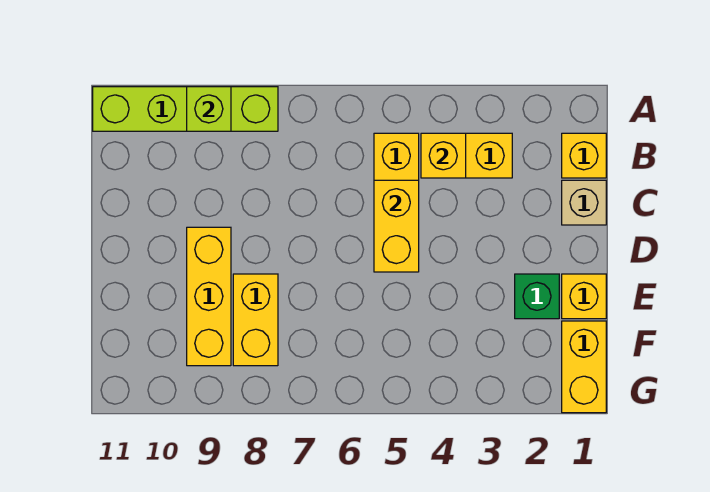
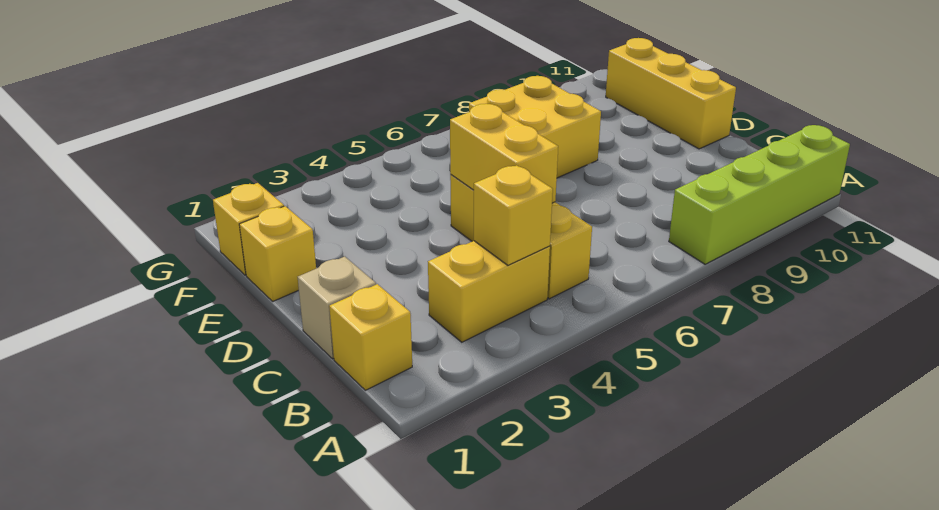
lime brick A9 level 2 -> none
yellow brick D9:F9 level 1 -> yellow brick D11:F11 level 1
green brick E2 level 1 -> none
yellow brick E8:F8 level 1 -> yellow brick E7:F8 level 1
yellow brick F1:G1 level 1 -> yellow brick F1 level 1

